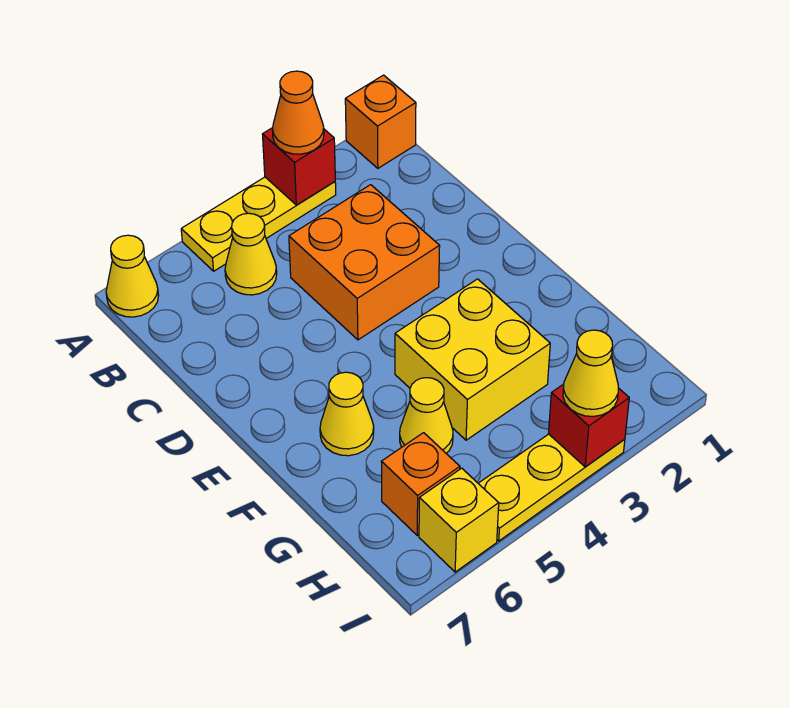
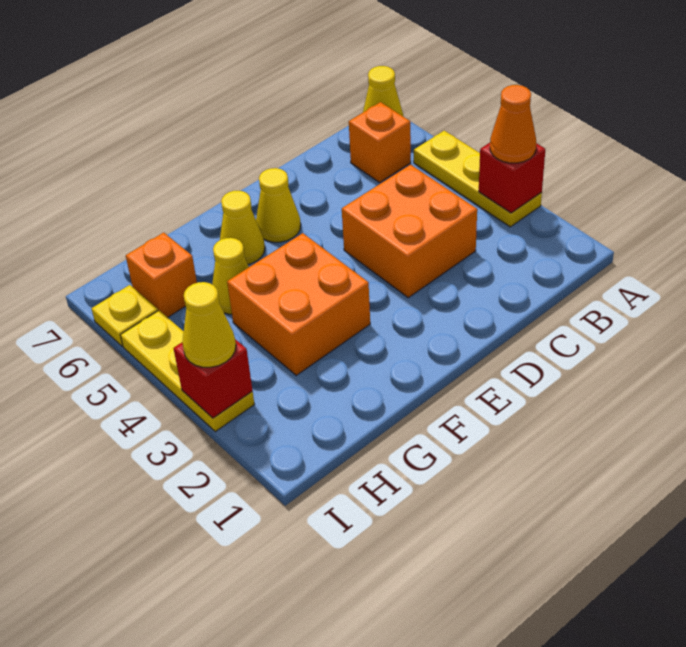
orange brick A1 level 1 -> orange brick B6 level 1
yellow cone B5 level 1 -> yellow cone E6 level 1
yellow brick F3:G4 level 1 -> orange brick F3:G4 level 1
yellow brick I6 level 1 -> yellow plate I6 level 1

